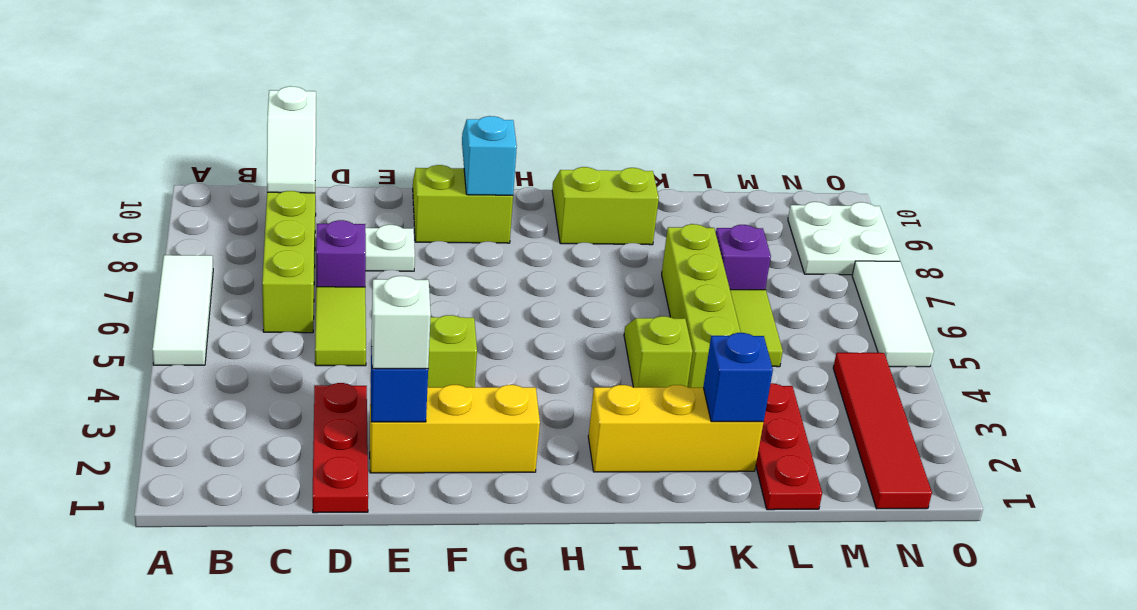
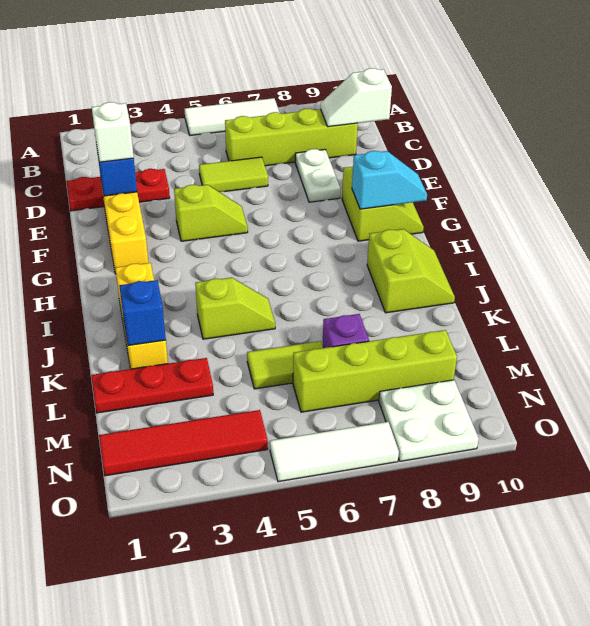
purple brick D7 level 1 -> none
lime brick K4:K7 level 1 -> lime brick M6:M9 level 1

